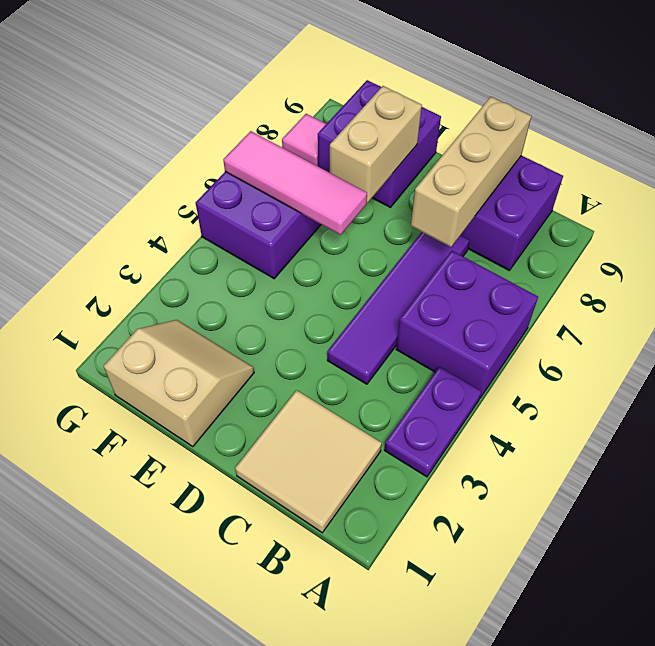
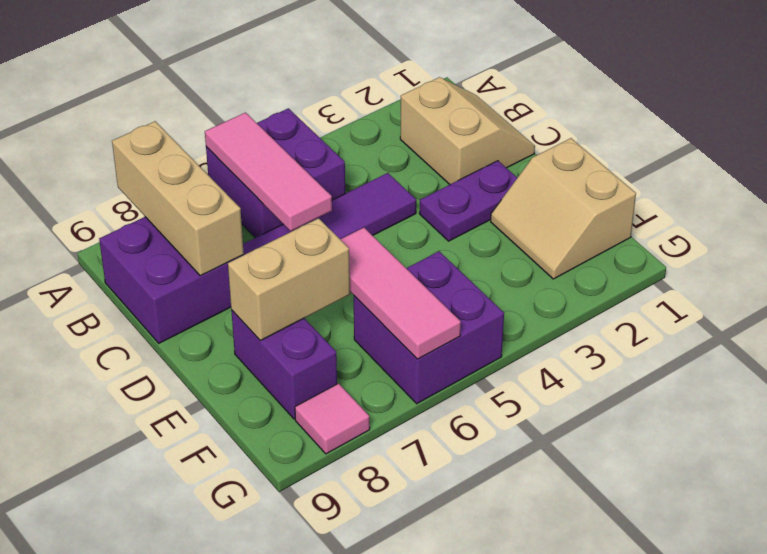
purple plate A3:A4 level 1 -> purple plate D2:D3 level 1
none -> pink tile A6:C6 level 2
tan tile B1:C2 level 1 -> tan slope B1:C2 level 1 top 2
tan brick C7:C9 level 2 -> tan brick A8:C8 level 2
purple brick E8:F9 level 1 -> purple brick E8:F8 level 1

